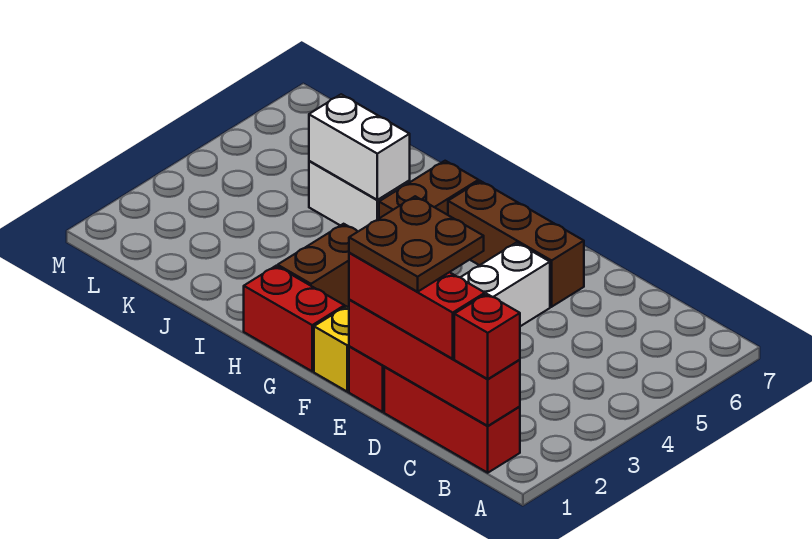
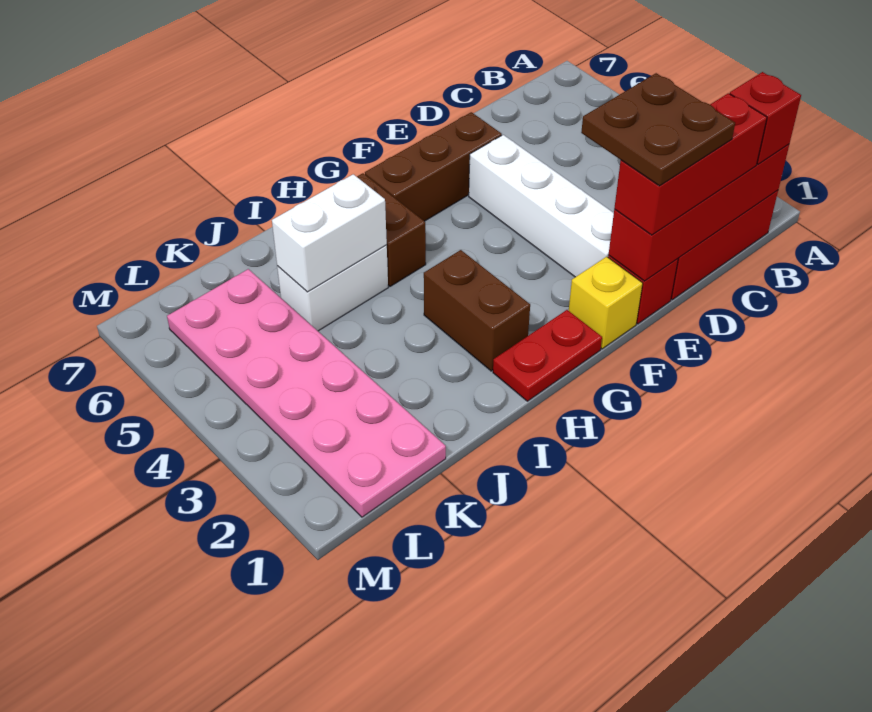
red brick G1:H1 level 1 -> red plate G1:H1 level 1
none -> pink plate K1:L6 level 1

